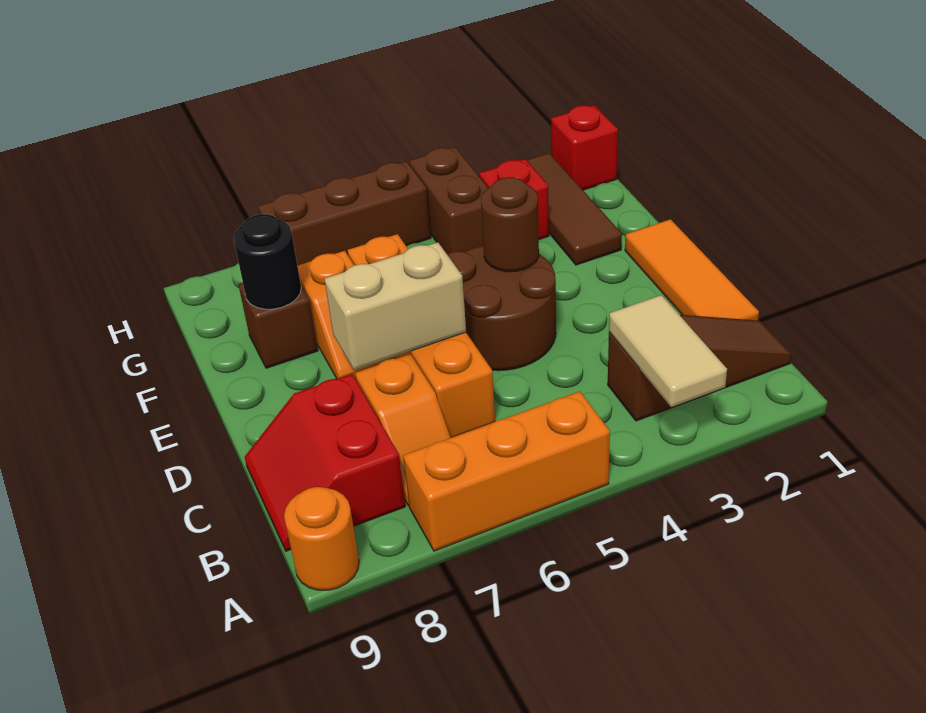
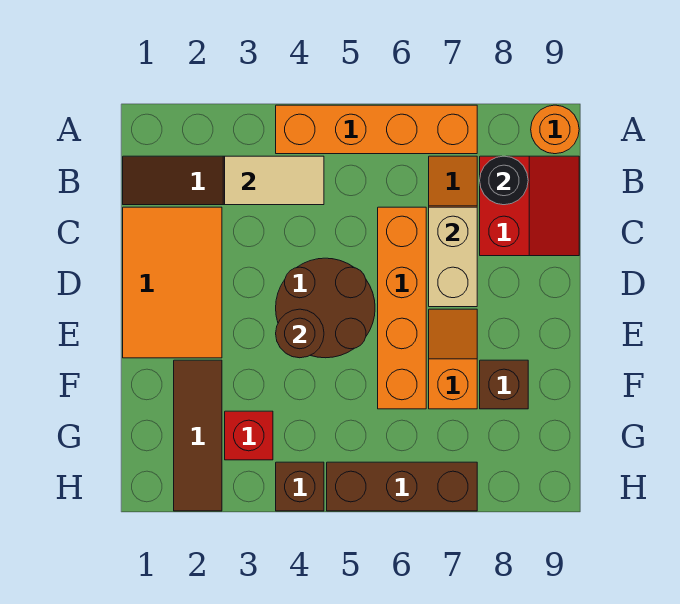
tan tile A3:B3 level 2 -> tan tile B3:B4 level 2
orange brick A5:A7 level 1 -> orange brick A4:A7 level 1
orange tile C1:E1 level 1 -> orange tile C1:E2 level 1
tan brick D6:D7 level 2 -> tan brick C7:D7 level 2
black round brick F8 level 2 -> black round brick B8 level 2
brown brick G4:H4 level 1 -> brown brick H4 level 1
red brick H1 level 1 -> none

